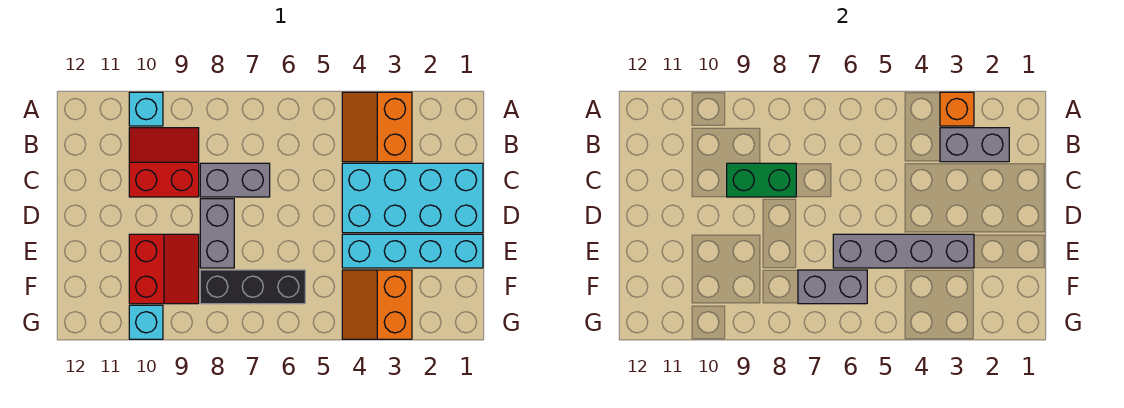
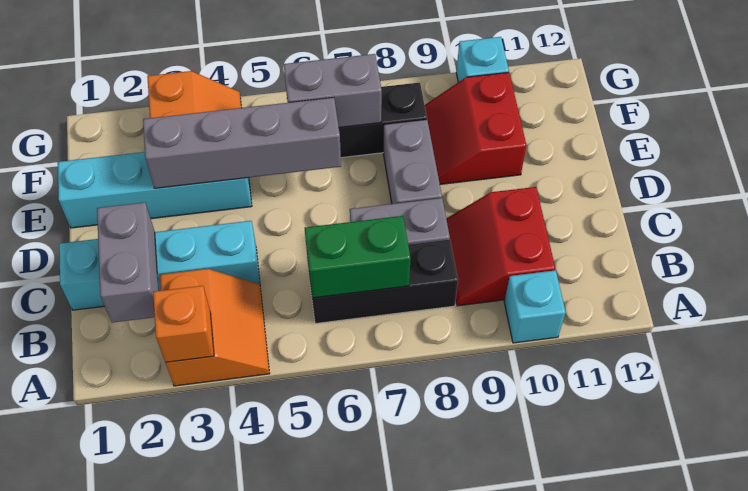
grey brick B2:B3 level 2 -> grey brick B2:C2 level 2
none -> black brick B6:B8 level 1
red slope B9:C10 level 1 top C -> red slope B9:C10 level 1 top 10
cyan brick C1:D4 level 1 -> cyan brick C1:C4 level 1
green brick C8:C9 level 2 -> green brick B6:B7 level 2

